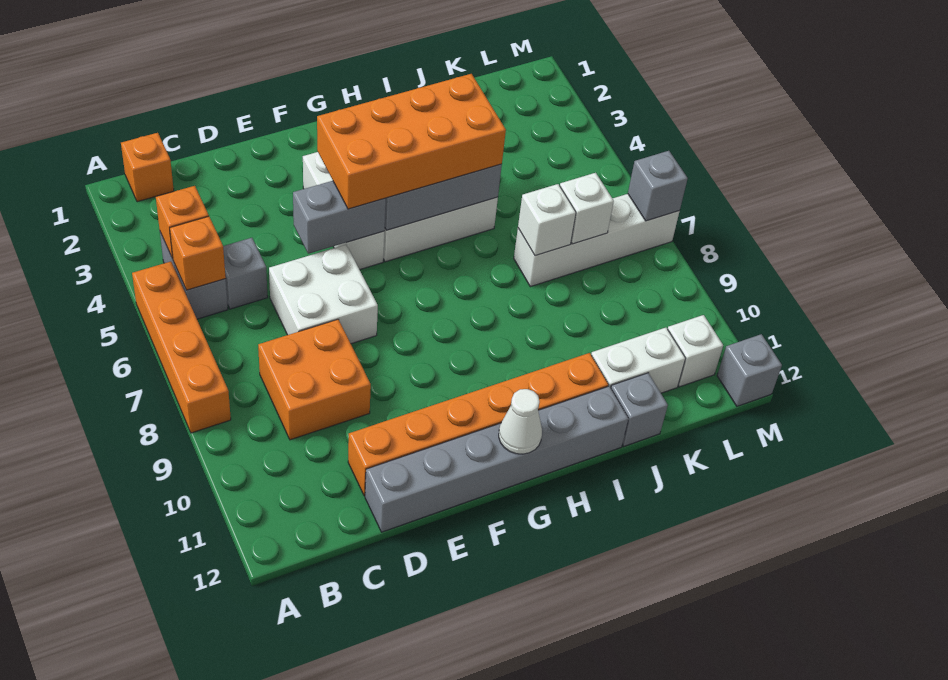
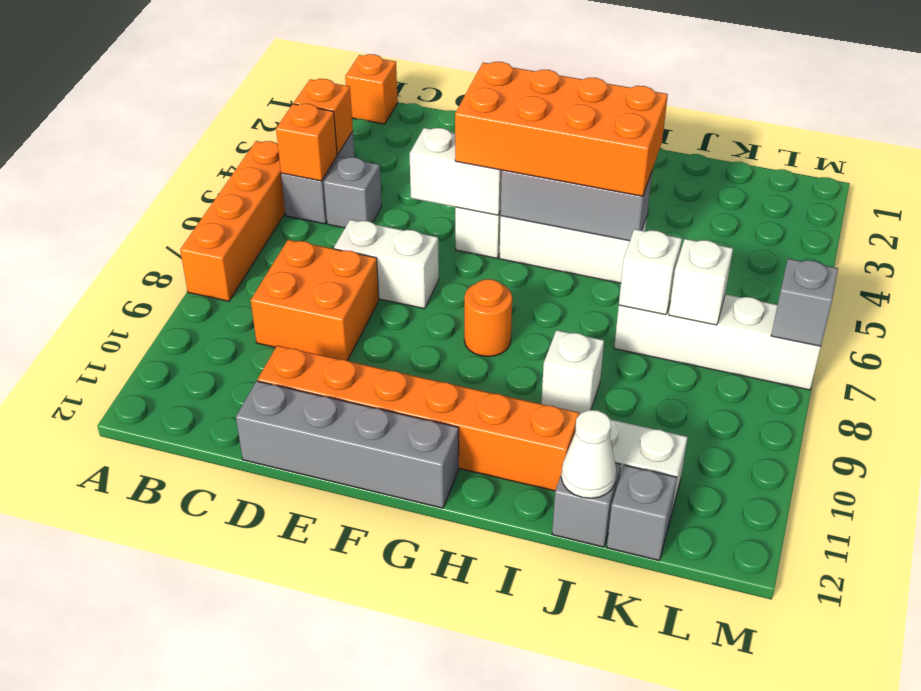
white brick D6:E7 level 1 -> white brick D7:E7 level 1
grey brick D12:I12 level 1 -> grey brick D12:G12 level 1
grey brick E5:F5 level 2 -> white brick E5:F5 level 2
none -> orange round brick G8 level 1
white cone G12 level 2 -> white cone J12 level 2
white brick L11 level 1 -> white brick I9 level 1
grey brick M12 level 1 -> grey brick K12 level 1

